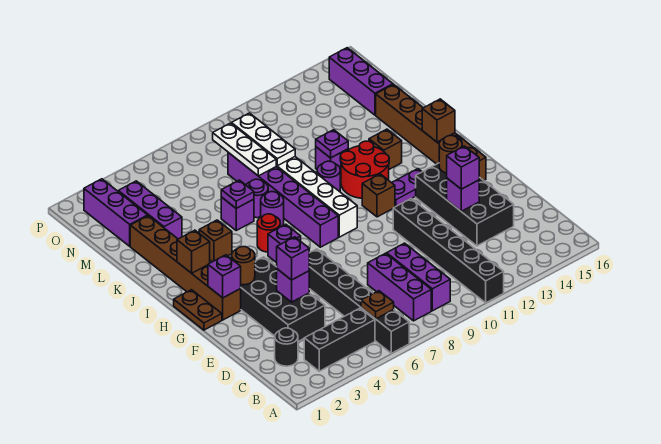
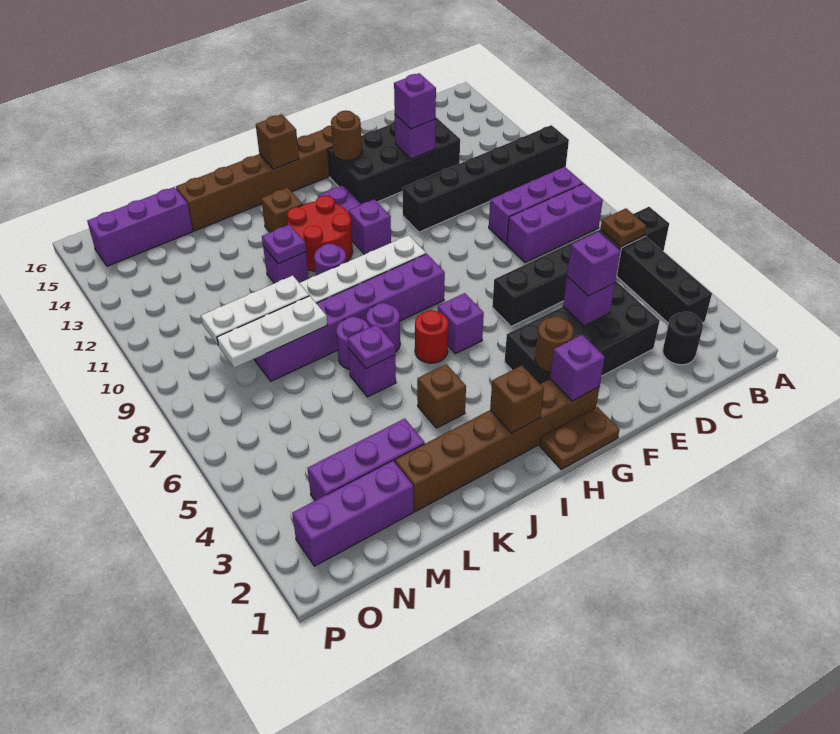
brown brick H11 level 1 -> purple brick H11 level 1

